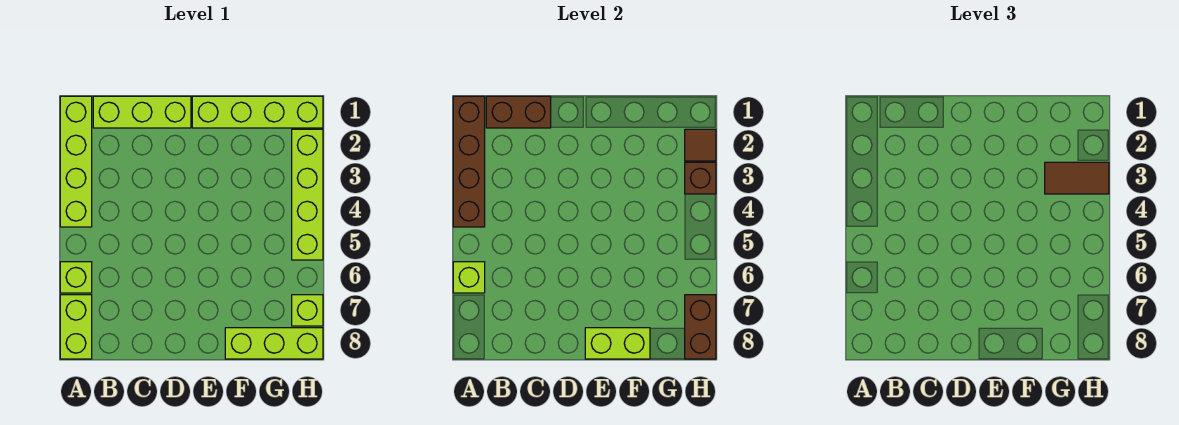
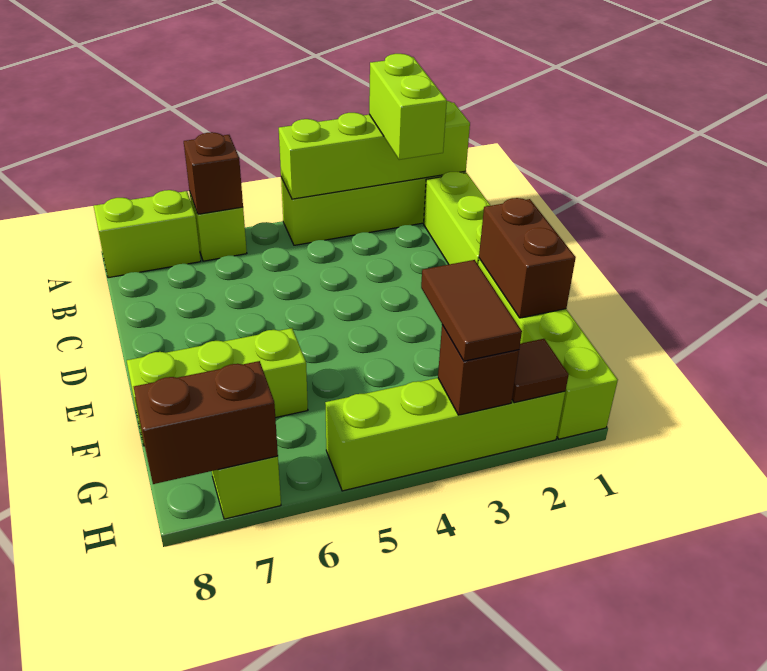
brown brick A1:A4 level 2 -> lime brick A1:A4 level 2
lime brick A6 level 2 -> brown brick A6 level 2
brown brick B1:C1 level 2 -> brown brick E1:F1 level 2
lime brick E8:F8 level 2 -> lime brick A2:B2 level 3
lime brick F8:H8 level 1 -> lime brick F6:F8 level 1

